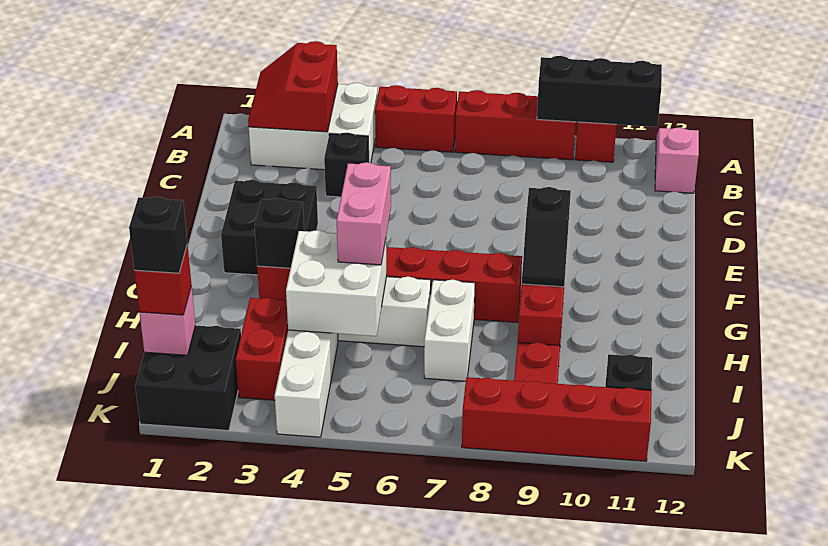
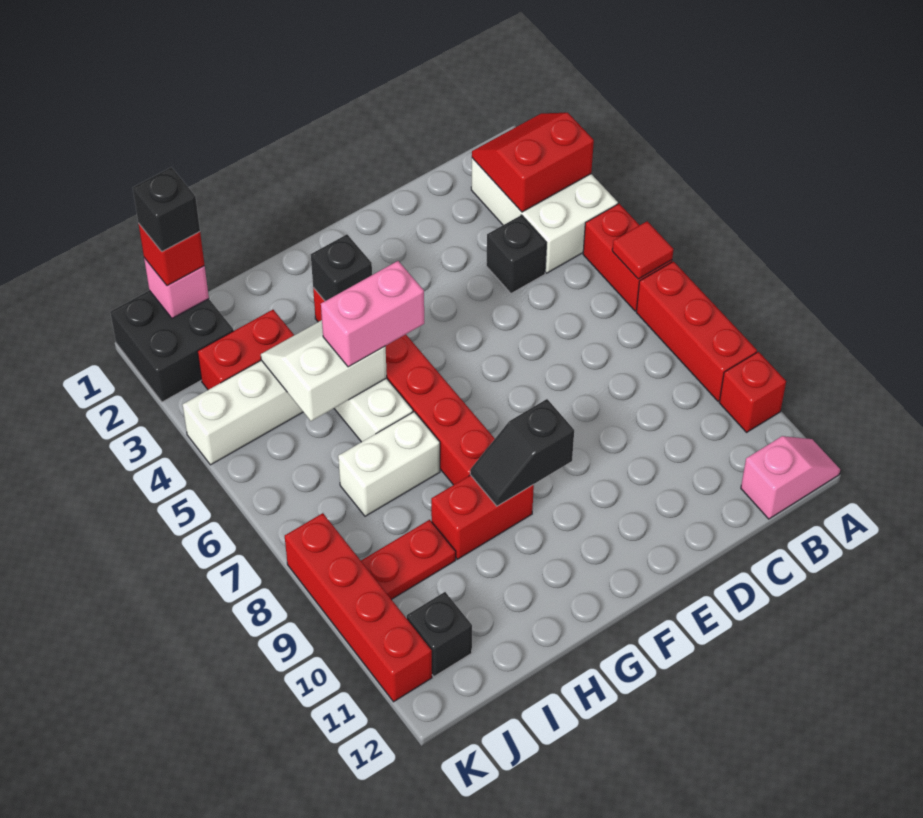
none -> red tile A6 level 2
black brick A9:A11 level 2 -> none
black brick E2:F3 level 1 -> none
white brick H4:I5 level 2 -> white slope H4:I5 level 2 top 5

